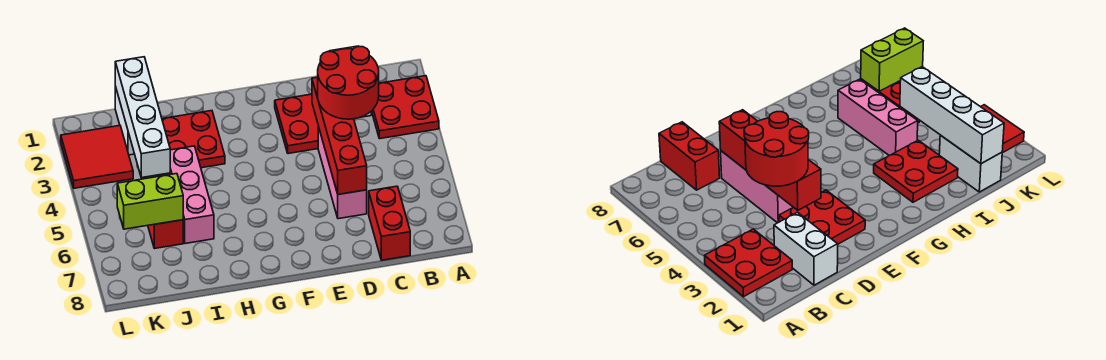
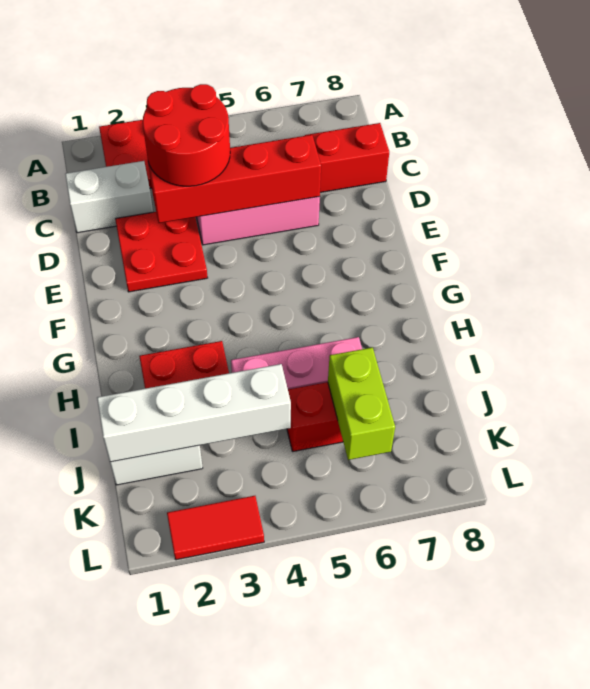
red tile K2:L3 level 1 -> red tile L2:L3 level 1

